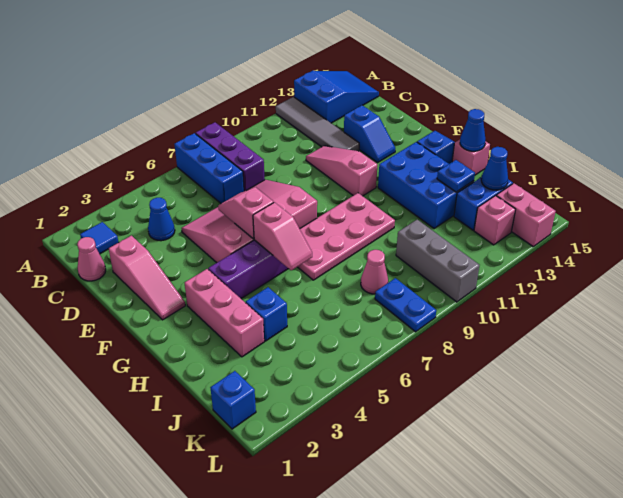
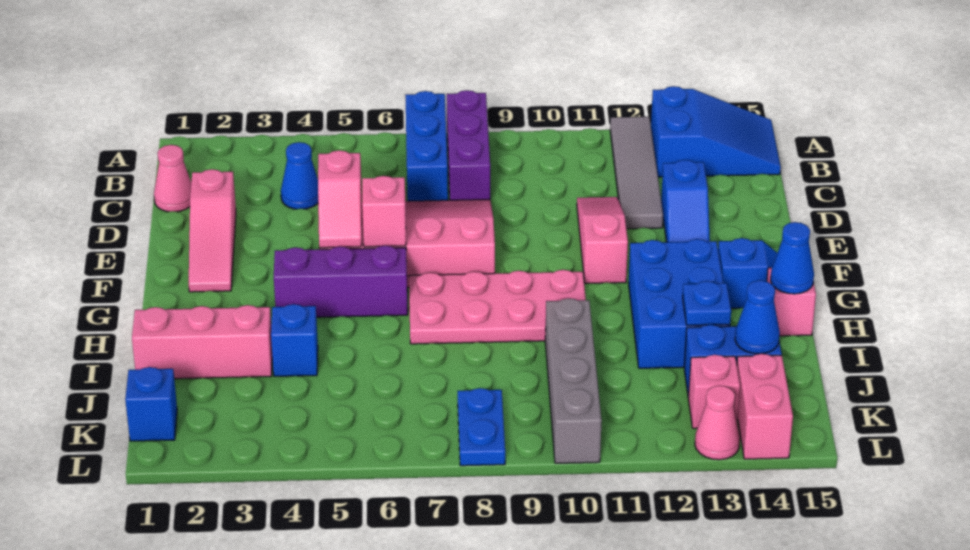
blue tile B2 level 1 -> none
pink brick G3:I3 level 1 -> pink brick I1:I3 level 1
pink slope G6:H6 level 2 top G -> pink slope E5:F5 level 2 top E
pink cone J8 level 1 -> pink cone L13 level 1
grey brick J10:L10 level 1 -> grey brick I10:L10 level 1

